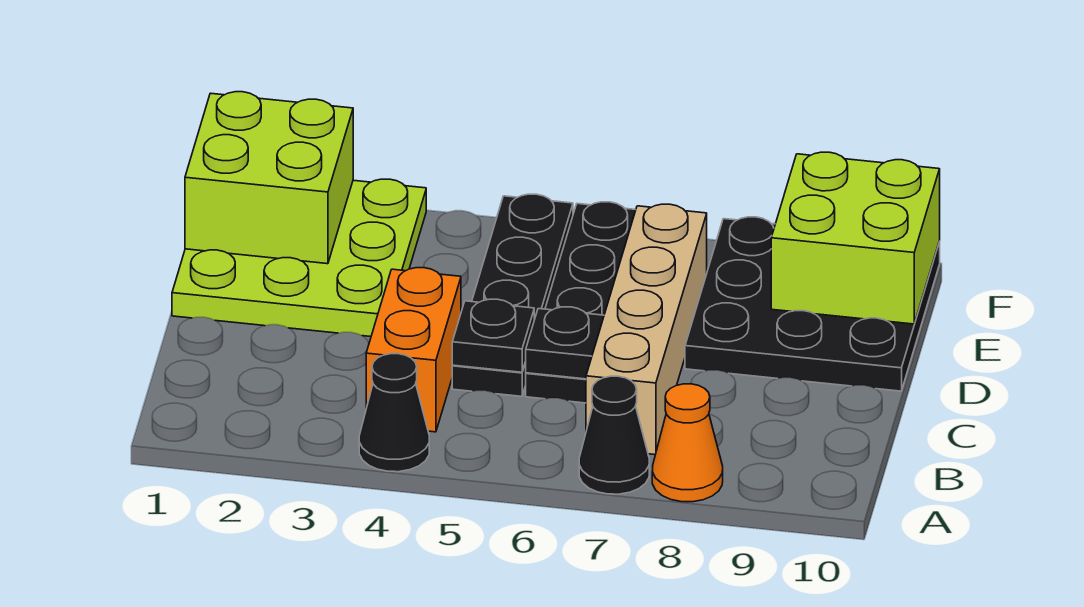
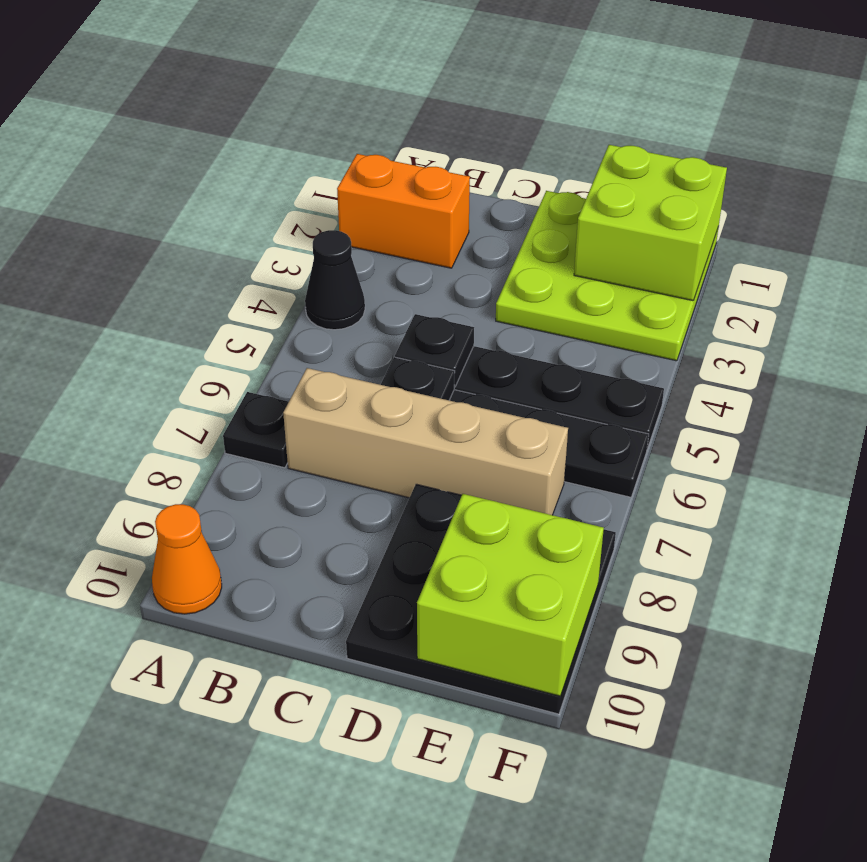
black cone A7 level 1 -> black plate A7 level 1
orange cone A8 level 1 -> orange cone A10 level 1
orange brick B4:C4 level 1 -> orange brick A2:B2 level 1

